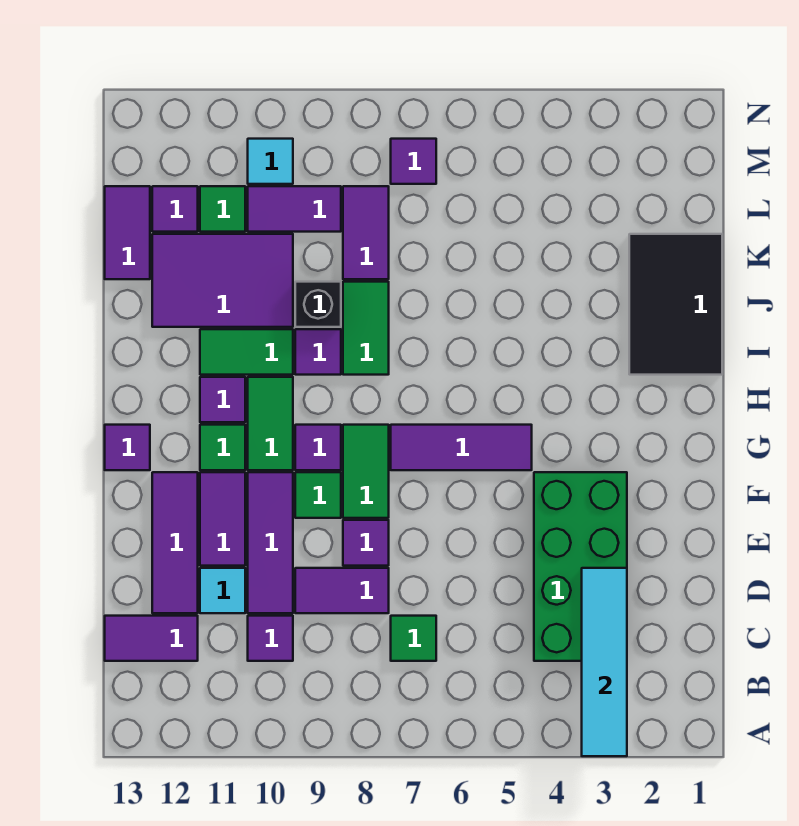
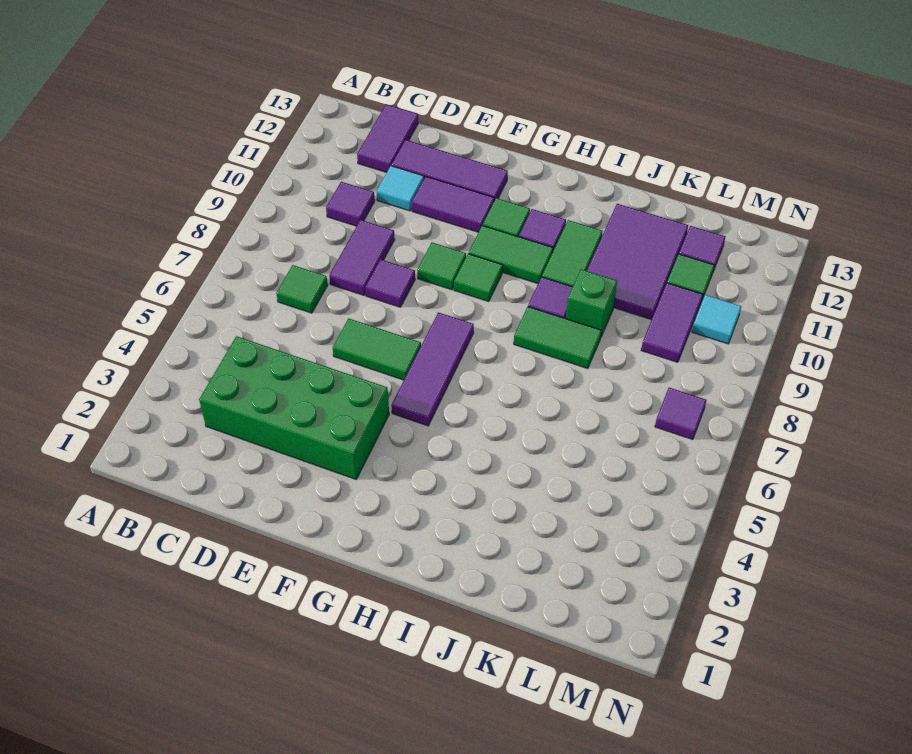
cyan tile A3:D3 level 2 -> none
purple tile D10:F10 level 1 -> none
green tile F8:G8 level 1 -> green tile E6:F6 level 1
purple tile G9 level 1 -> green tile G9 level 1
purple tile G13 level 1 -> none
black tile I1:K2 level 1 -> none
black brick J9 level 1 -> green brick J9 level 1
purple tile K8:L8 level 1 -> none
purple tile K13:L13 level 1 -> none

